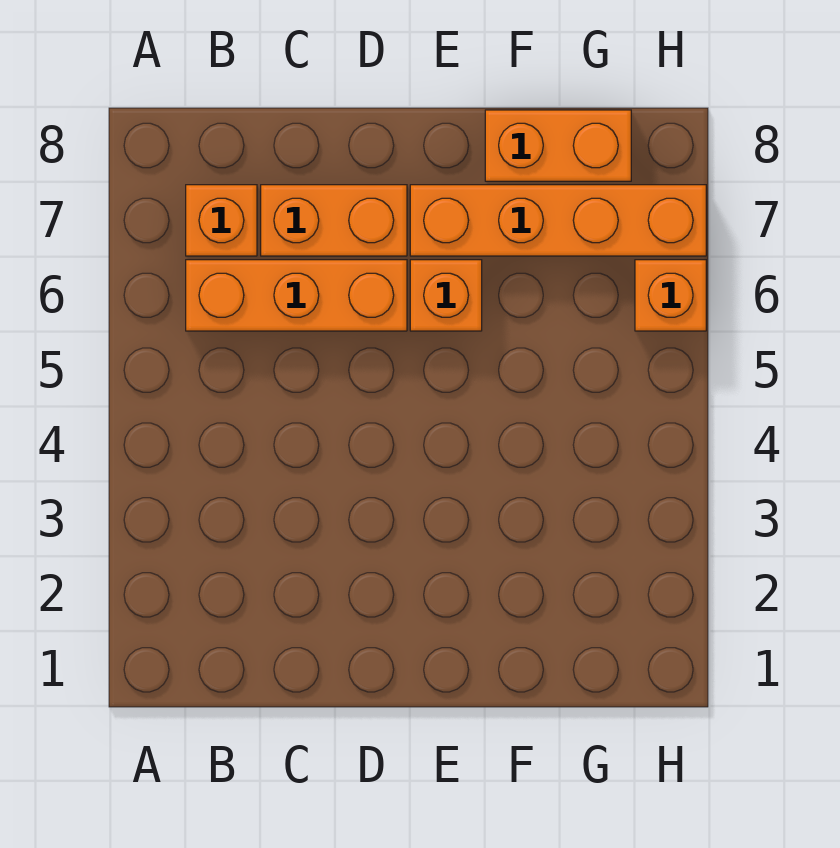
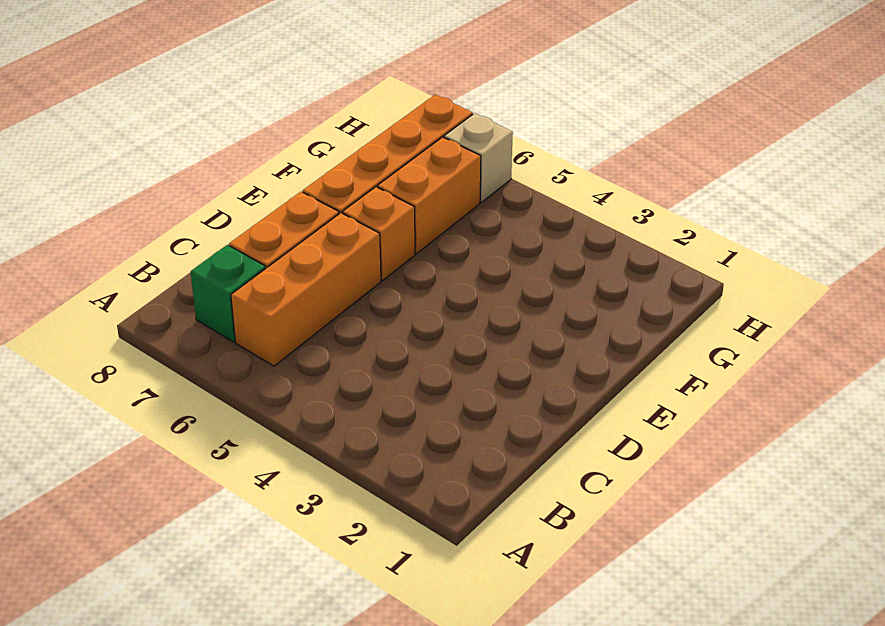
orange brick B7 level 1 -> green brick B7 level 1
orange brick F8:G8 level 1 -> orange brick F6:G6 level 1
orange brick H6 level 1 -> tan brick H6 level 1

